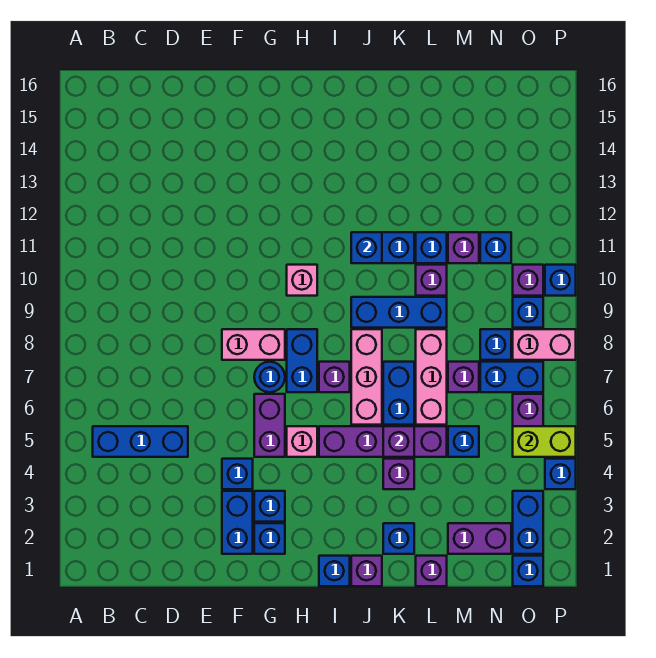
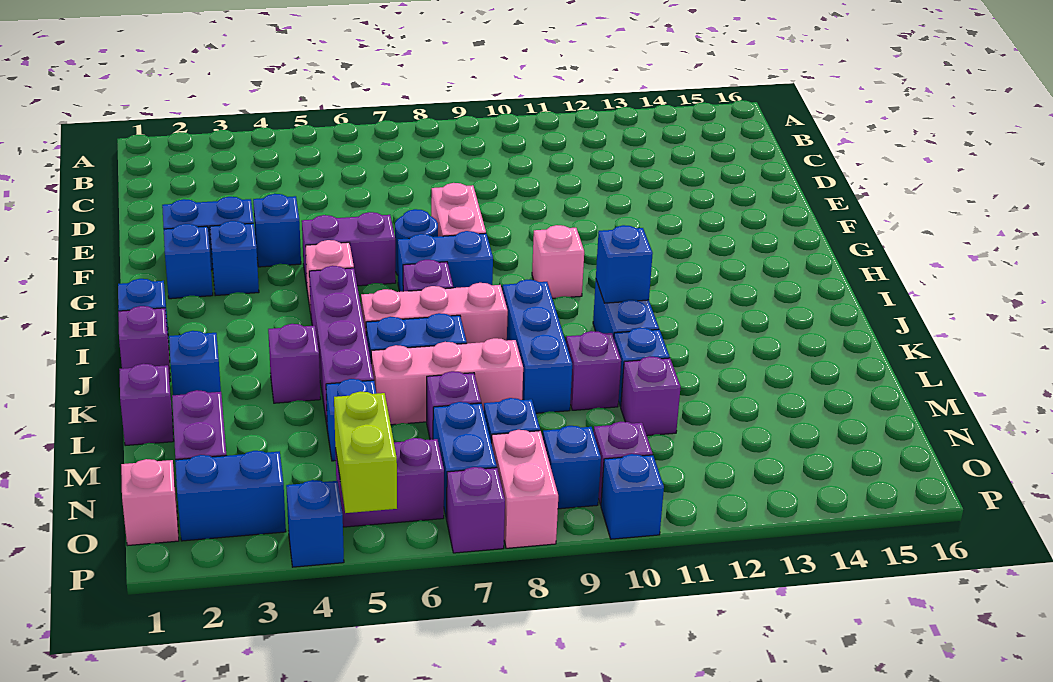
blue brick B5:D5 level 1 -> none
purple brick K5 level 2 -> purple brick P7 level 1
blue brick N11 level 1 -> none
blue brick O1 level 1 -> pink brick O1 level 1

